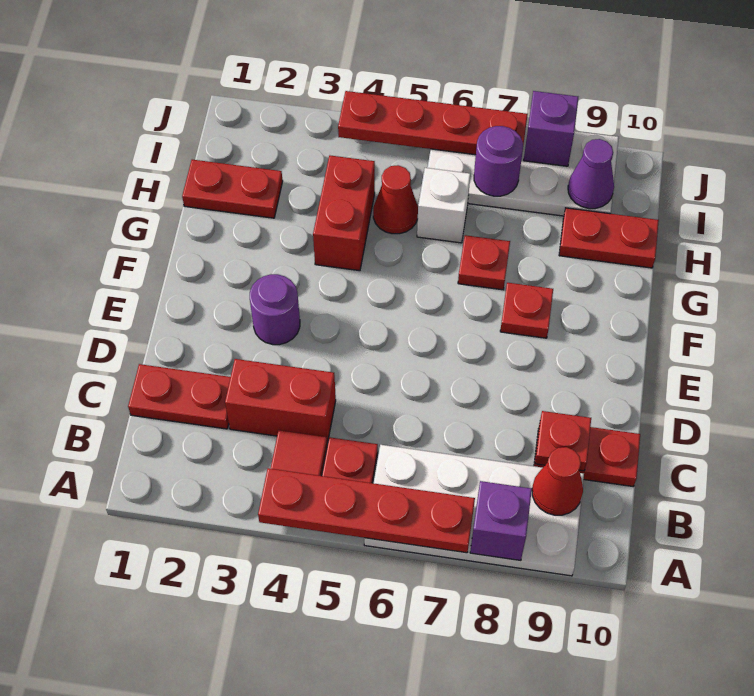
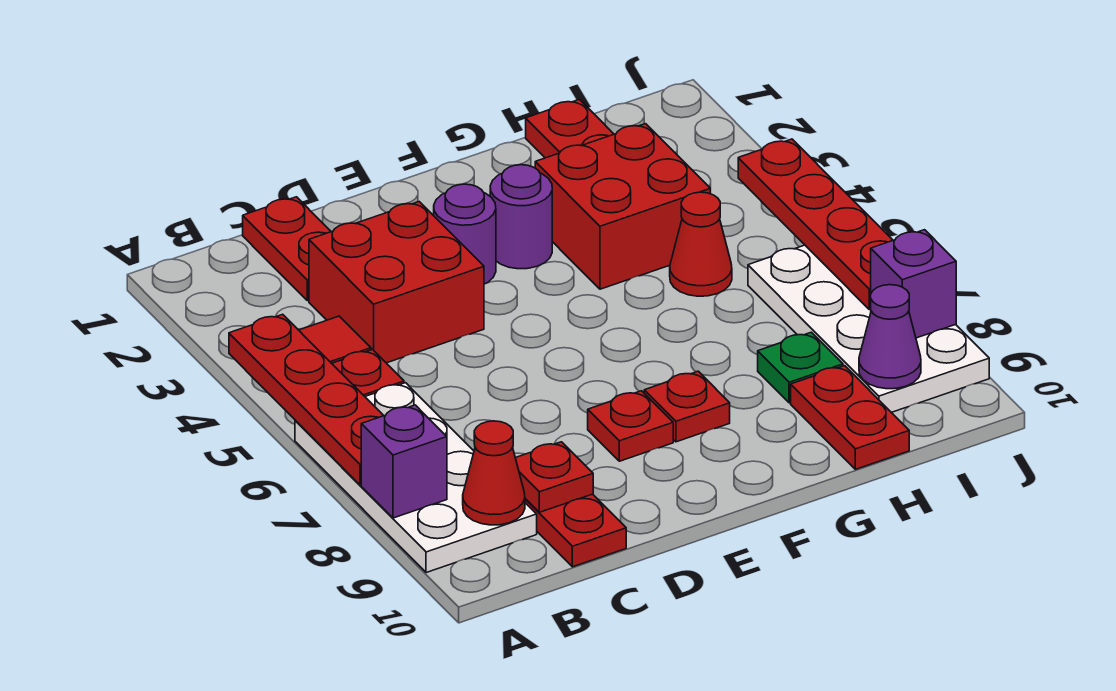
red brick C3:C4 level 1 -> red brick C3:D4 level 1
red brick G4:H4 level 1 -> red brick G3:H4 level 1
red plate G7 level 1 -> red plate E8 level 1
white brick H6 level 1 -> none
none -> green plate H8 level 1
purple round brick I7 level 2 -> purple round brick F3 level 1

